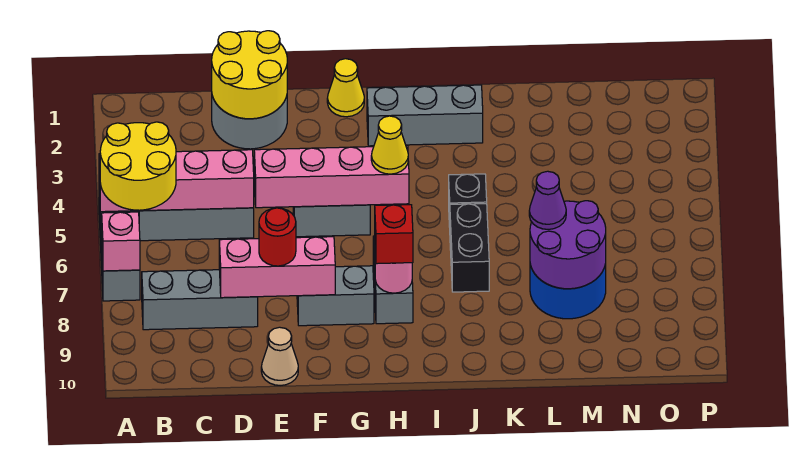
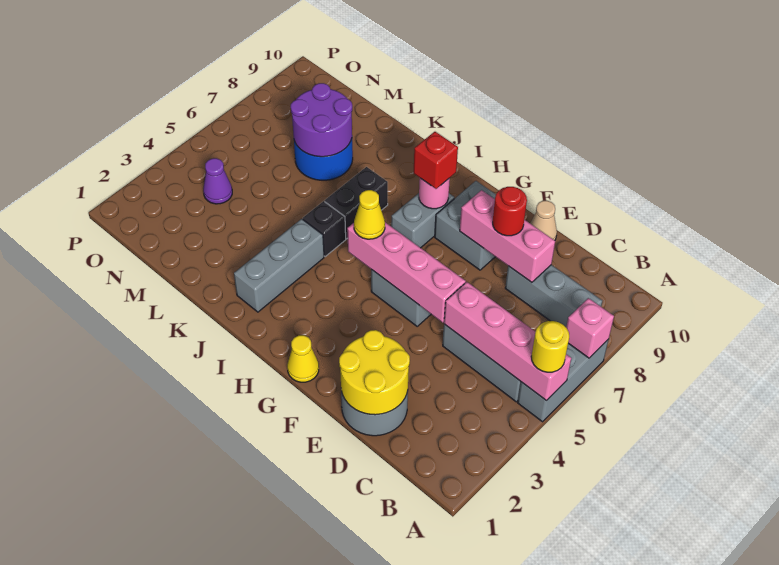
yellow round brick A5:B6 level 3 -> yellow round brick A5 level 3
grey brick F8:G8 level 1 -> grey brick F8:G9 level 1
grey brick H2:J2 level 1 -> grey brick J2:J4 level 1
purple cone L7 level 3 -> purple cone N4 level 1

